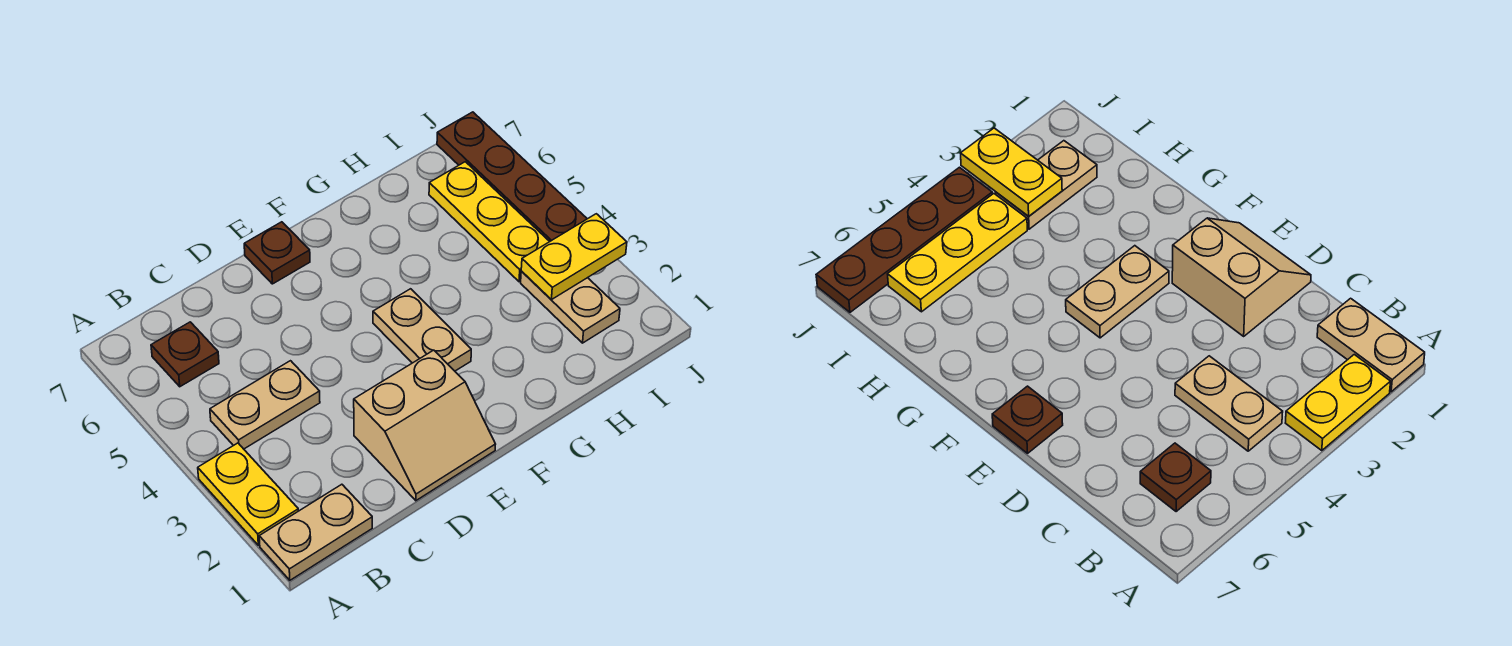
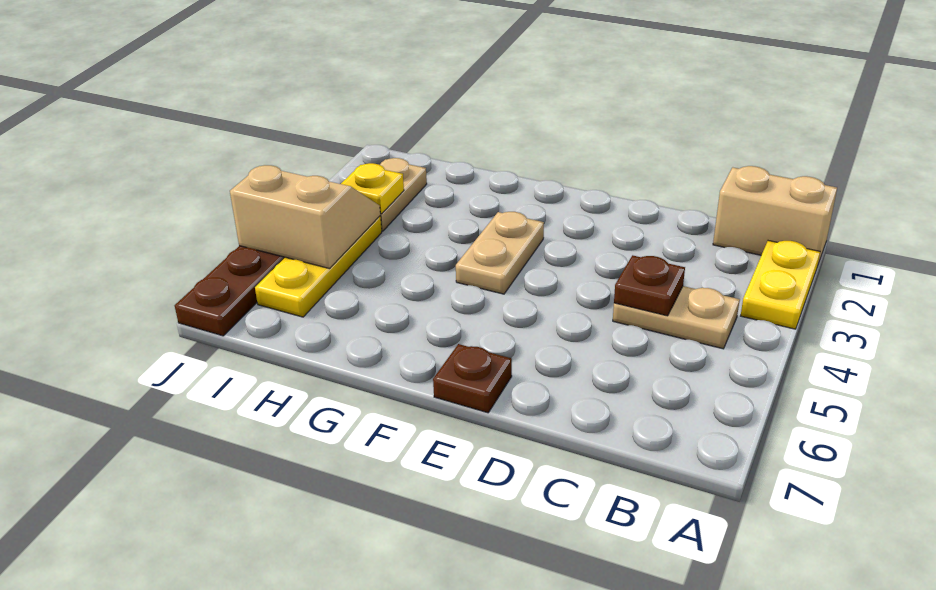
tan plate A1:B1 level 1 -> tan brick A1:B1 level 1
brown plate B6 level 1 -> brown plate C4 level 2
tan slope D1:E2 level 1 top 2 -> tan slope I4:J5 level 2 top 5
yellow plate I3:J3 level 2 -> yellow plate I3 level 2

